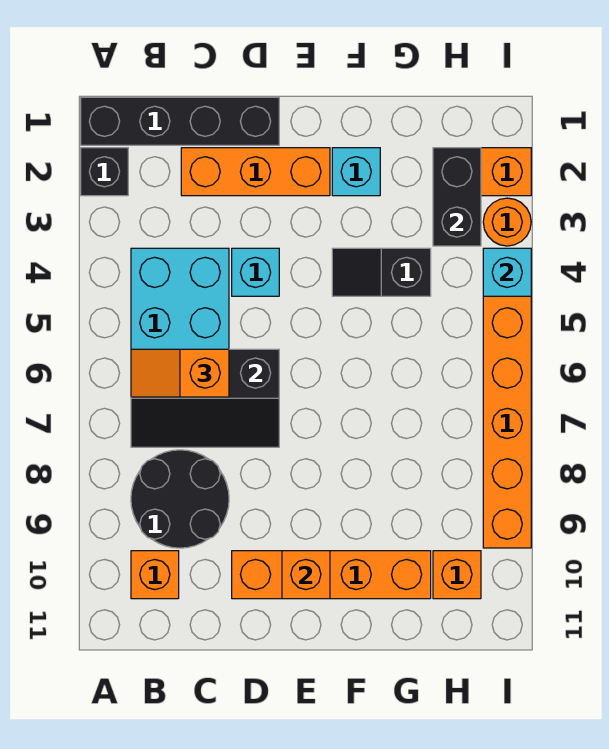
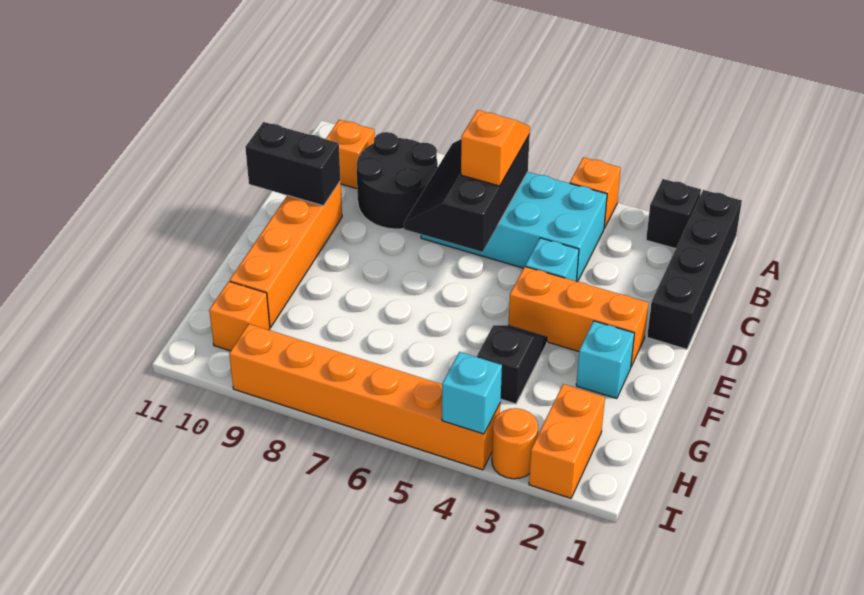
orange brick C2:E2 level 1 -> orange brick E2:E4 level 1
orange brick E10 level 2 -> orange brick A4 level 1
black brick H2:H3 level 2 -> black brick D10:D11 level 2

